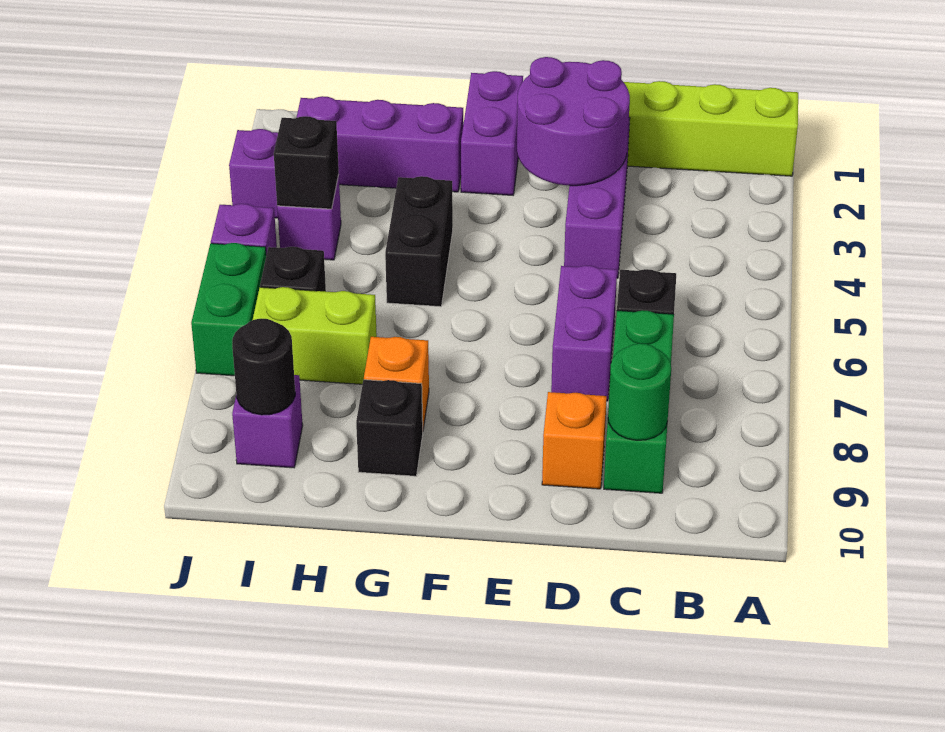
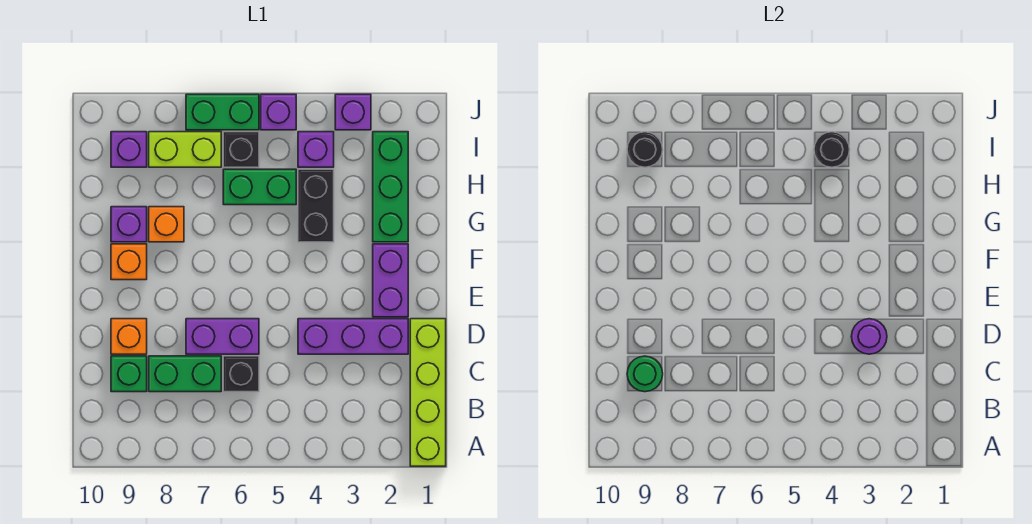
purple round brick D2:E3 level 2 -> purple round brick D3 level 2
purple brick F1:F2 level 1 -> purple brick E2:F2 level 1
none -> orange brick F9 level 1
purple brick G2:I2 level 1 -> green brick G2:I2 level 1
black brick G4:G5 level 1 -> black brick G4:H4 level 1
black brick G9 level 1 -> purple brick G9 level 1
none -> green brick H5:H6 level 1
lime brick H7:I7 level 1 -> lime brick I7:I8 level 1
black brick I4 level 2 -> black round brick I4 level 2

